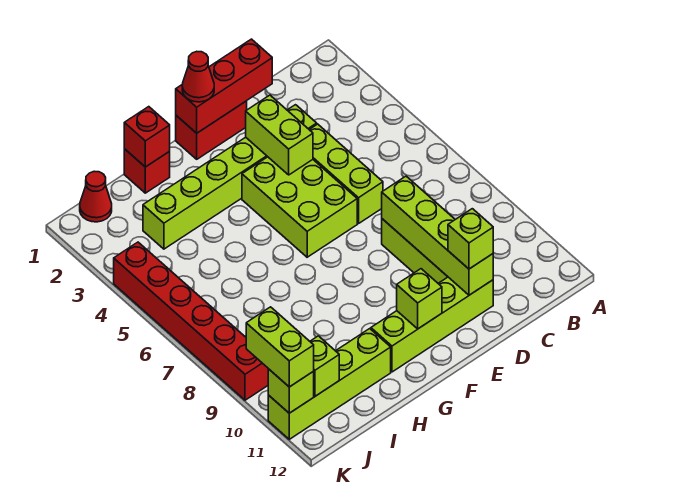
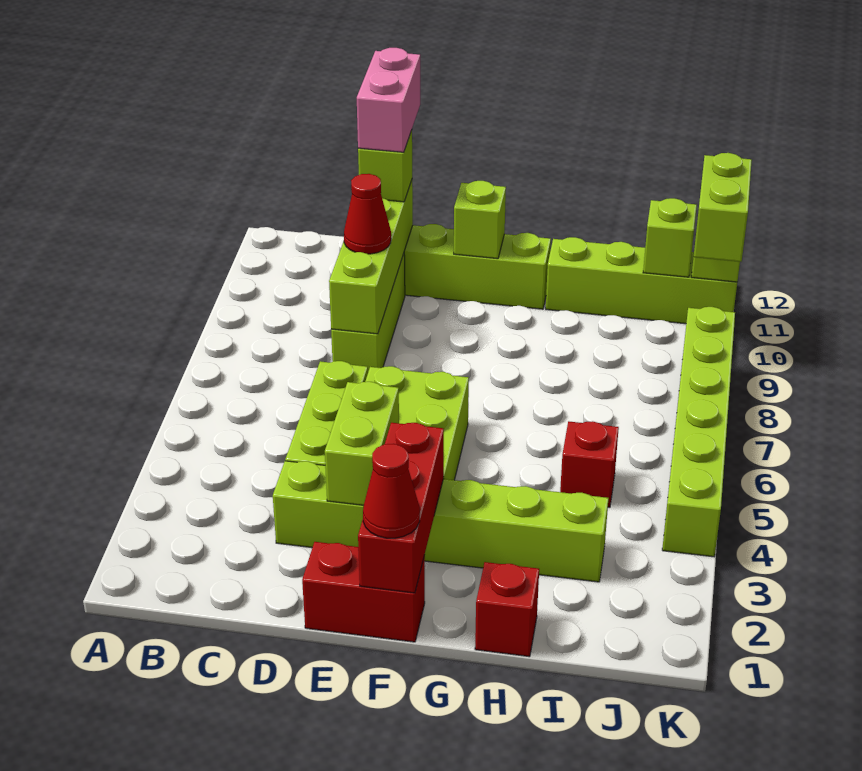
red brick D1:F1 level 2 -> red brick F1:F3 level 2
none -> pink brick D11:D12 level 4
red brick H1 level 2 -> red brick I5 level 1
red cone J1 level 1 -> red cone D9 level 3
red brick K4:K9 level 1 -> lime brick K4:K9 level 1

